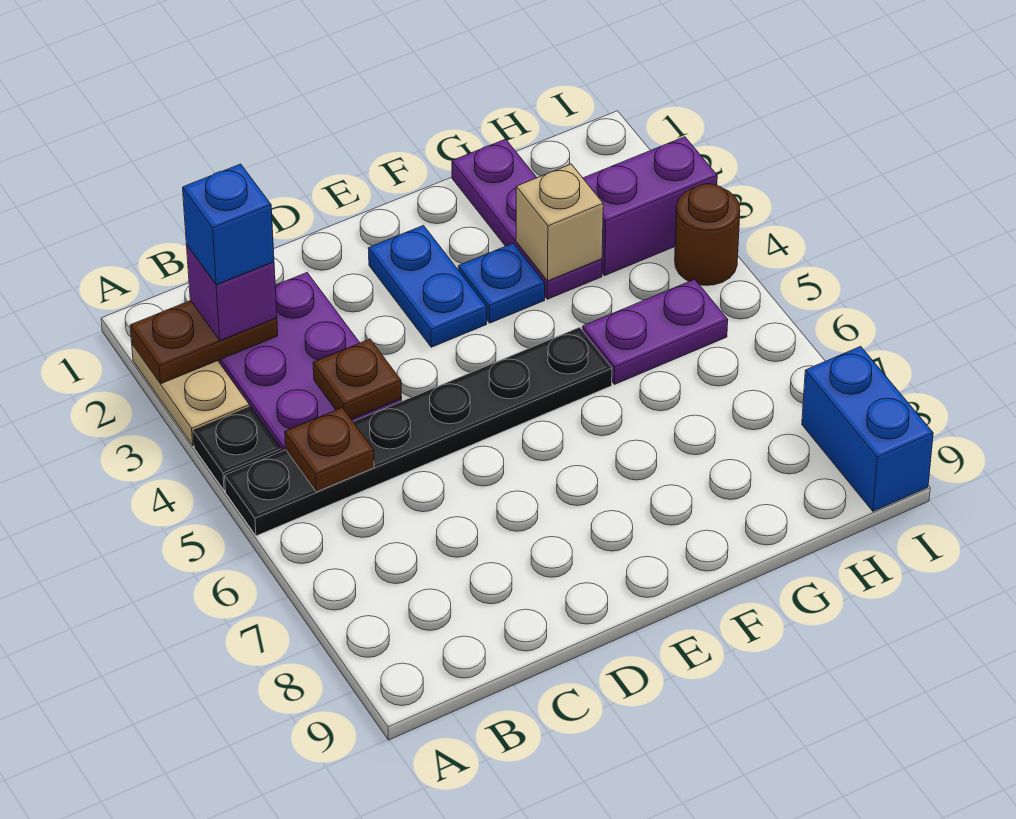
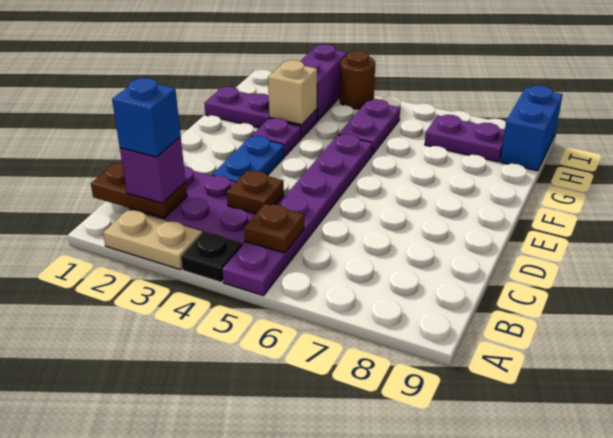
brown plate A2:B2 level 2 -> brown plate B1:B2 level 2
black plate A5:F5 level 1 -> purple plate A5:F5 level 1
blue plate E2:E3 level 1 -> blue plate D3:E3 level 1
blue plate F3 level 1 -> purple plate F3 level 1
none -> purple plate H7:H8 level 1
blue brick I8:I9 level 1 -> blue brick H9:I9 level 1

